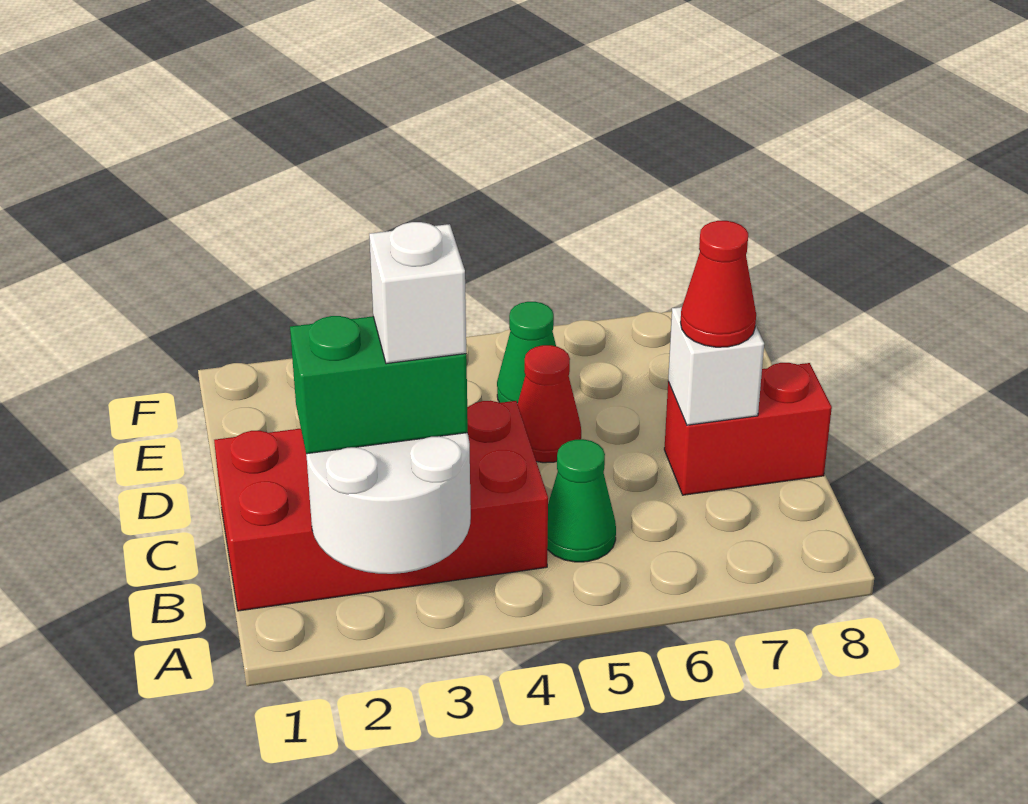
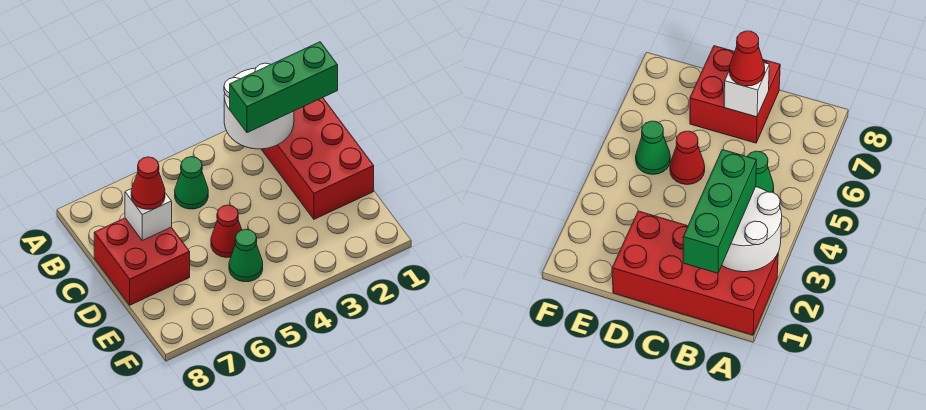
red brick B1:C4 level 1 -> red brick A1:D2 level 1
green brick B2:B3 level 3 -> green brick B1:B3 level 3
white brick B3 level 4 -> none
red brick C7:C8 level 1 -> red brick C7:D8 level 1

